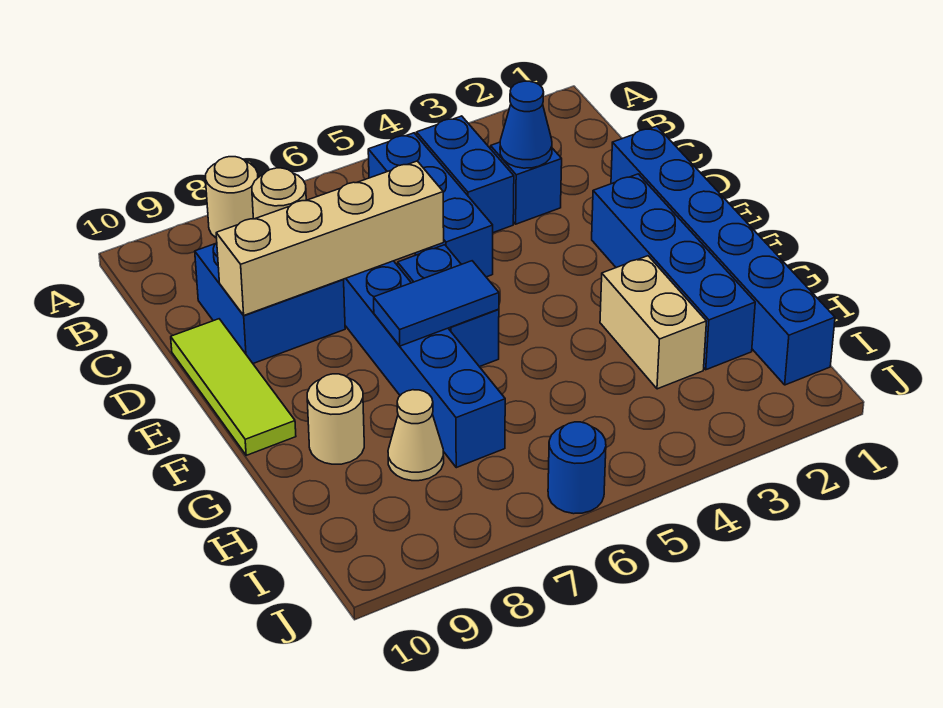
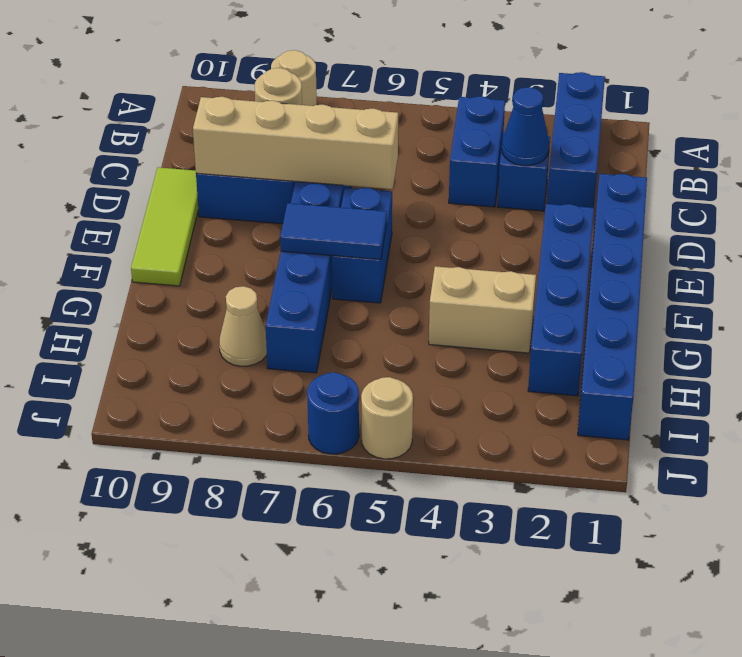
blue brick B5:D5 level 1 -> blue brick A2:C2 level 1
tan brick G3:H3 level 1 -> tan brick G3:G4 level 1
tan round brick G9 level 1 -> tan round brick J5 level 1

